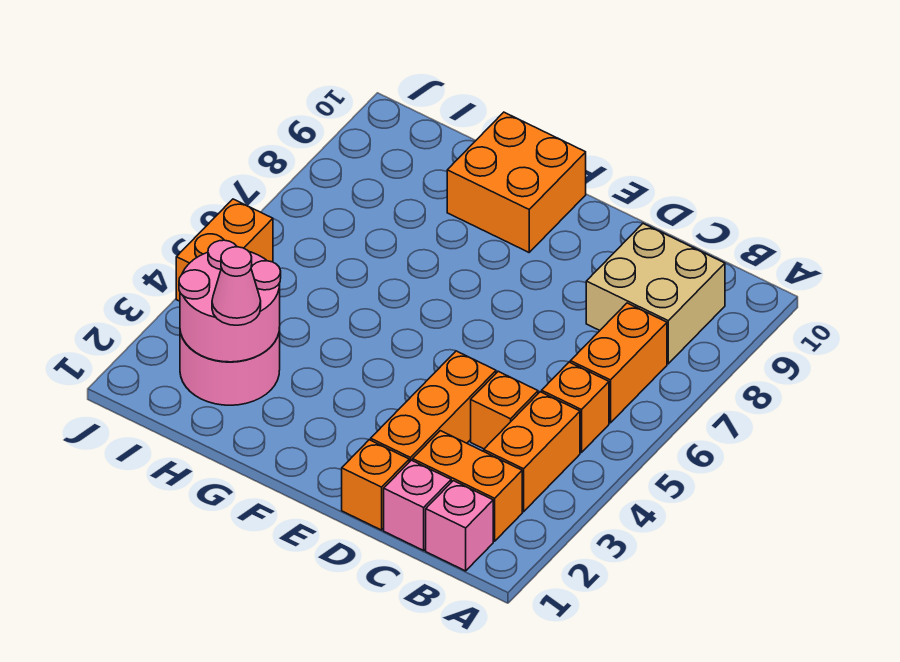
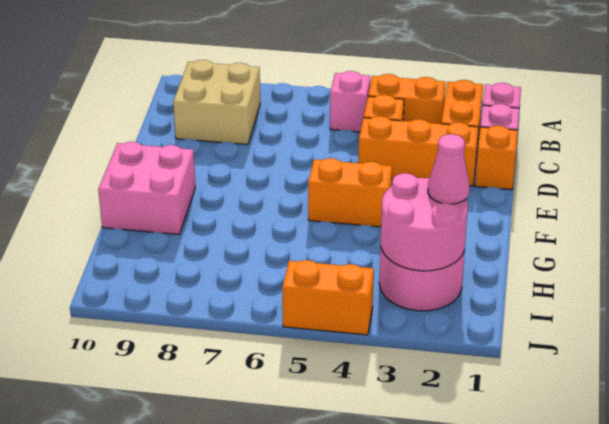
orange brick B5 level 1 -> pink brick B5 level 1
orange brick B6:B7 level 1 -> orange brick F4:F5 level 1
orange brick F9:G10 level 1 -> pink brick F9:G10 level 1

